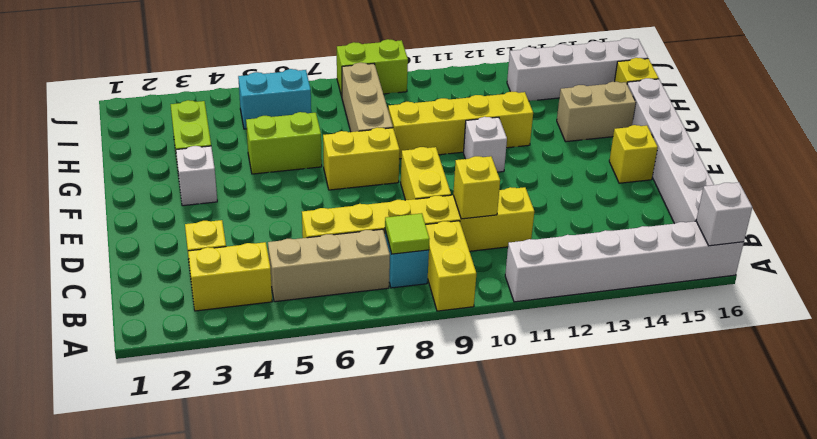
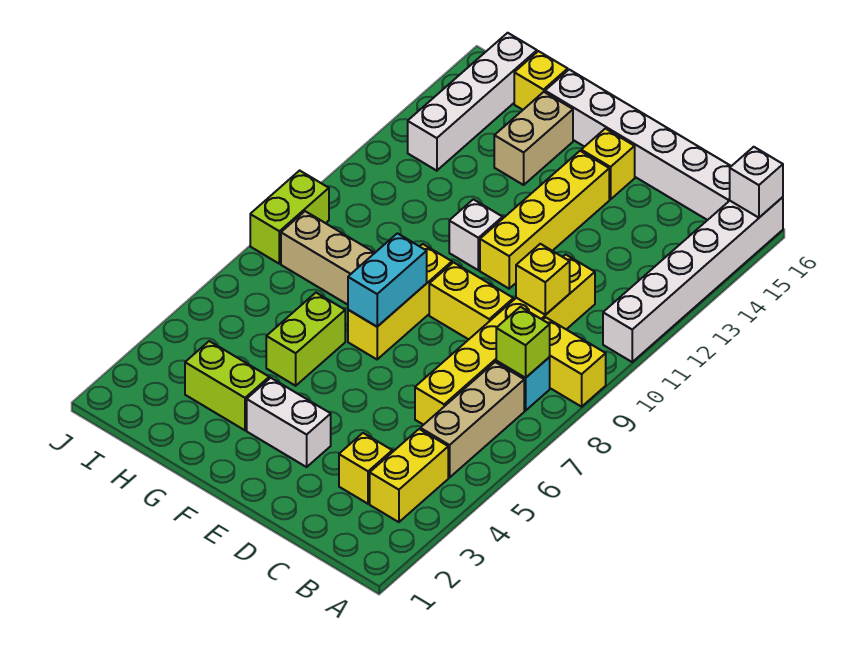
lime tile B8 level 2 -> lime brick B8 level 2
white brick F3 level 1 -> white brick E3:F3 level 1
yellow brick F7:F8 level 1 -> yellow brick F7:F9 level 1
yellow brick G9:G12 level 1 -> yellow brick E11:E14 level 1
cyan brick I5:I6 level 1 -> cyan brick F7:F8 level 2

